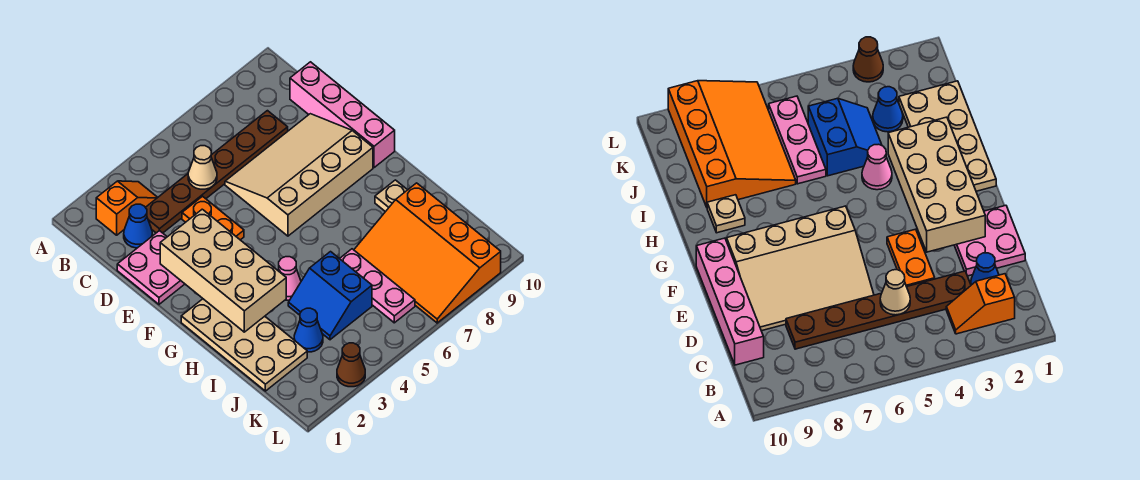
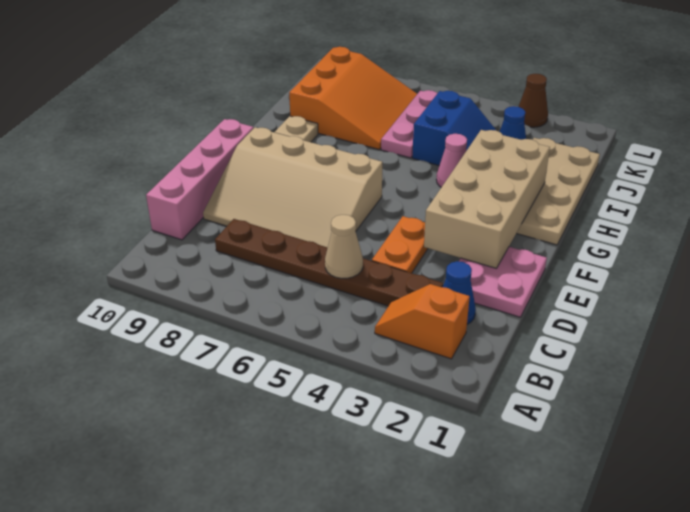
orange slope I7:L9 level 1 top 9 -> orange slope I7:K9 level 1 top 9

